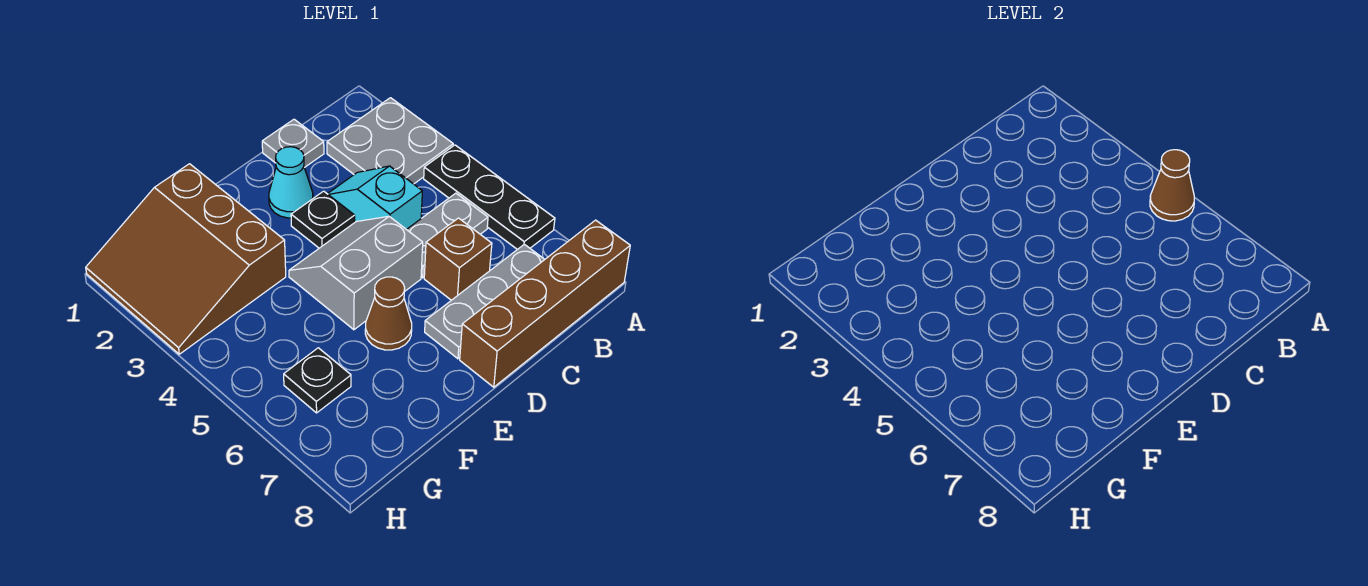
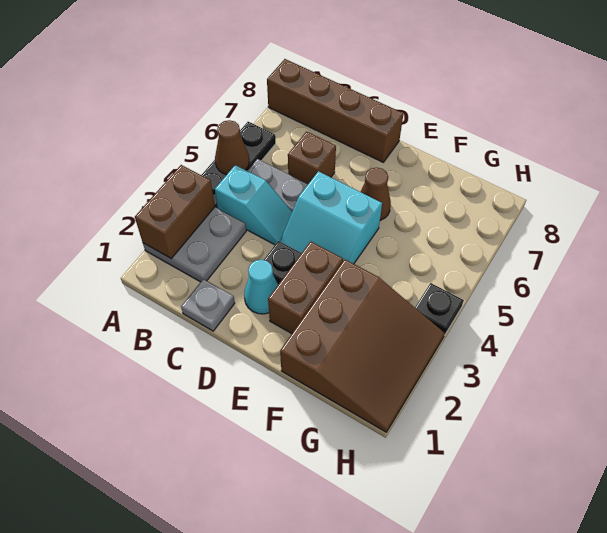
none -> brown brick A2:A3 level 2
grey plate B7:D7 level 1 -> none
cyan slope C3:C4 level 1 top 4 -> cyan slope B4:C4 level 1 top B
grey slope D4:E5 level 1 top 5 -> cyan slope D4:E5 level 1 top 5
none -> brown brick E2:E3 level 1
black plate G6 level 1 -> black plate H4 level 1

